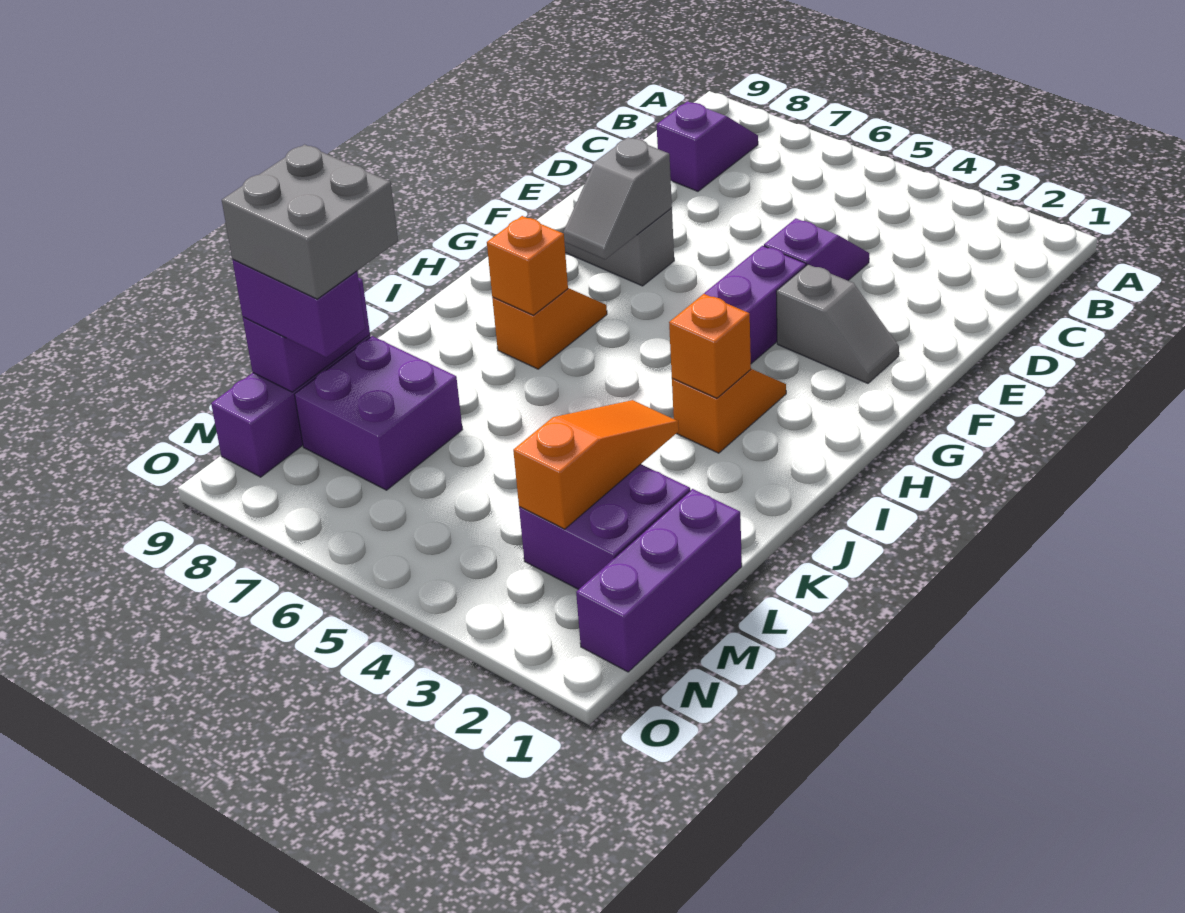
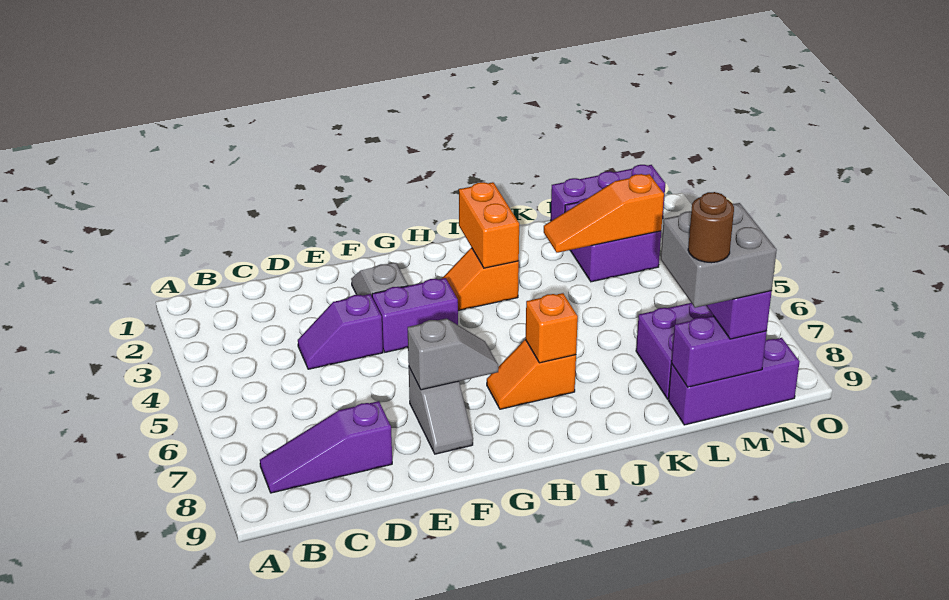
purple slope B8:C8 level 1 top C -> purple slope B8:D8 level 1 top D
orange brick I3 level 2 -> orange brick I2:I3 level 2
none -> brown round brick L9 level 5

